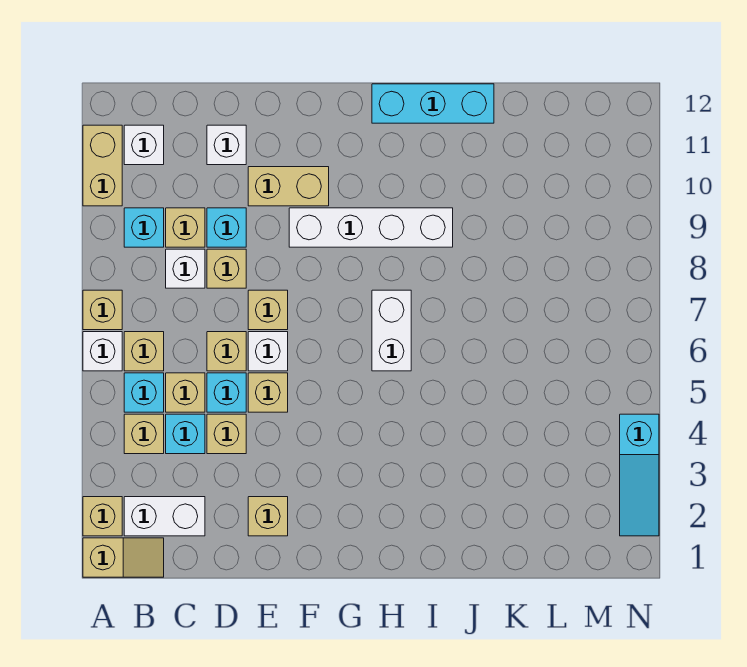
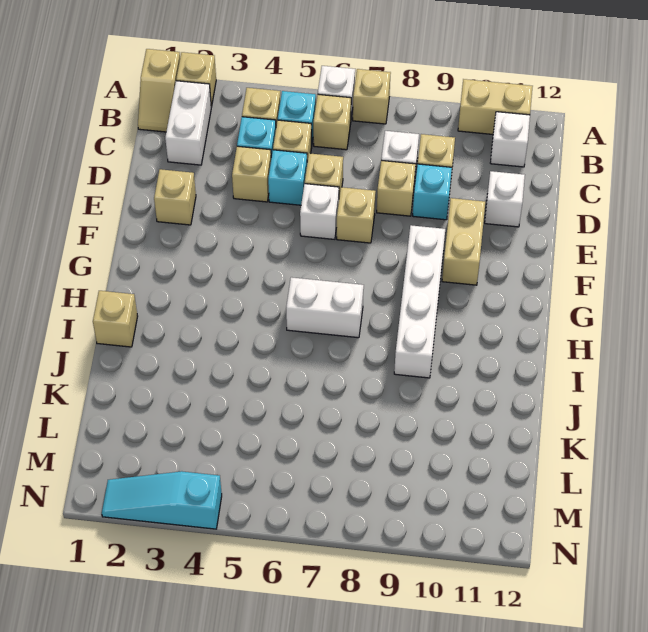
cyan brick B9 level 1 -> none
tan brick E5 level 1 -> tan brick I1 level 1
cyan brick H12:J12 level 1 -> none

